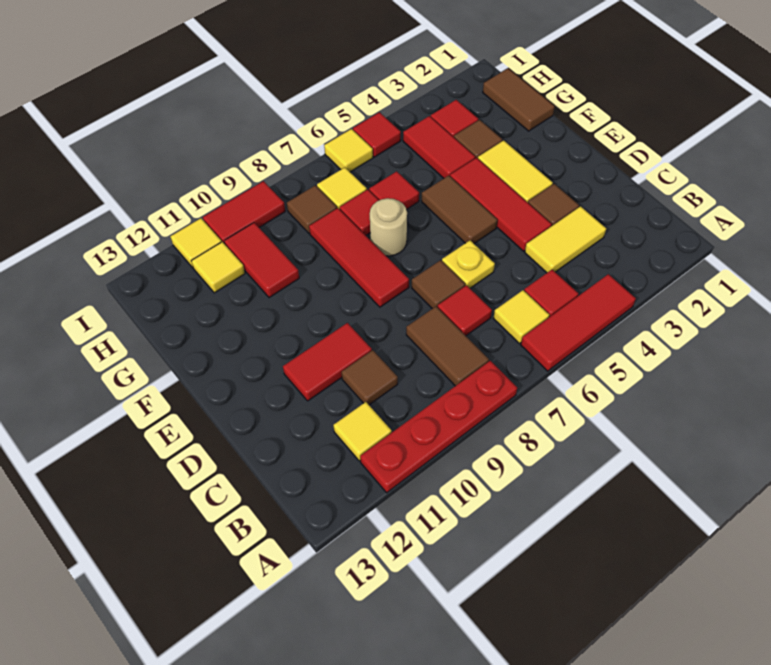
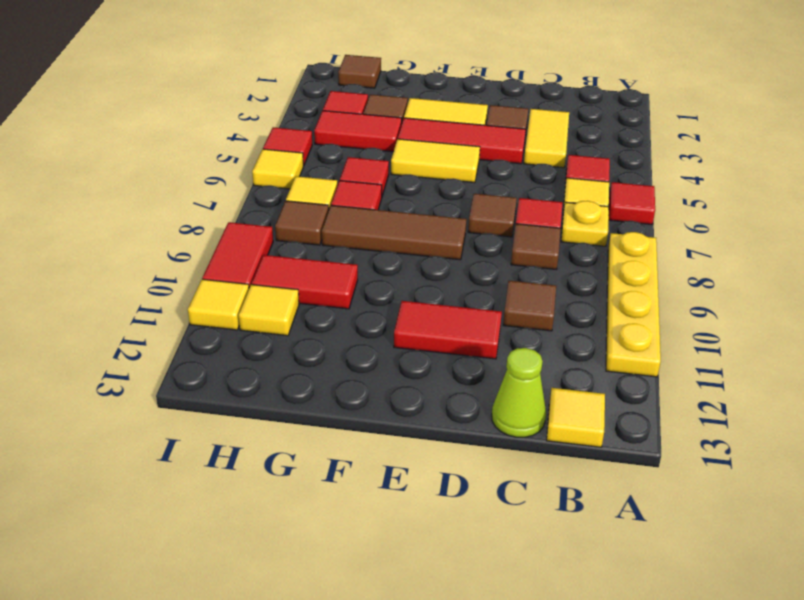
red tile A4:A6 level 1 -> red tile A6 level 1
red plate A8:A11 level 1 -> yellow plate A8:A11 level 1
brown tile B8:C8 level 1 -> brown tile C8 level 1
yellow tile B11 level 1 -> yellow tile B13 level 1
none -> lime cone C13 level 1
yellow plate D6 level 1 -> yellow plate B7 level 1
red tile D10:D11 level 1 -> red tile D11:E11 level 1
brown tile E5:F5 level 1 -> yellow tile E5:F5 level 1
red tile E8:G8 level 1 -> brown tile E8:G8 level 1
tan round brick F7 level 1 -> none
brown tile G1:H1 level 1 -> brown tile H1 level 1

